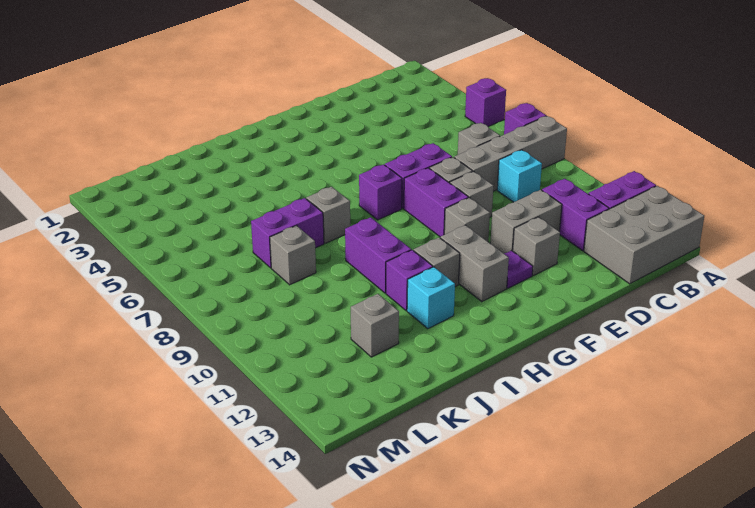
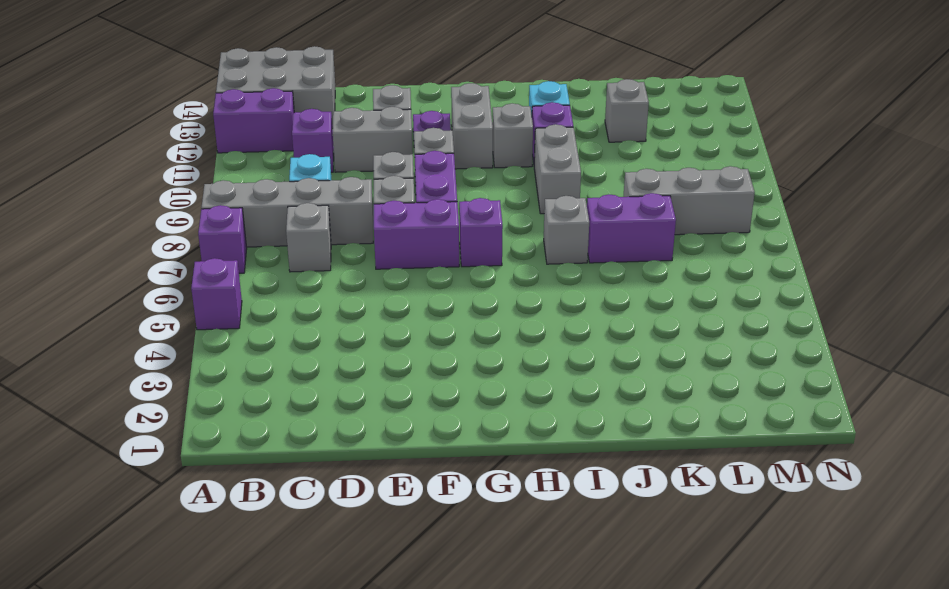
purple brick C11:C12 level 1 -> purple brick C11 level 1
purple brick I9:I10 level 1 -> grey brick I9:I10 level 1
grey brick K8 level 1 -> grey brick K8:M8 level 1

